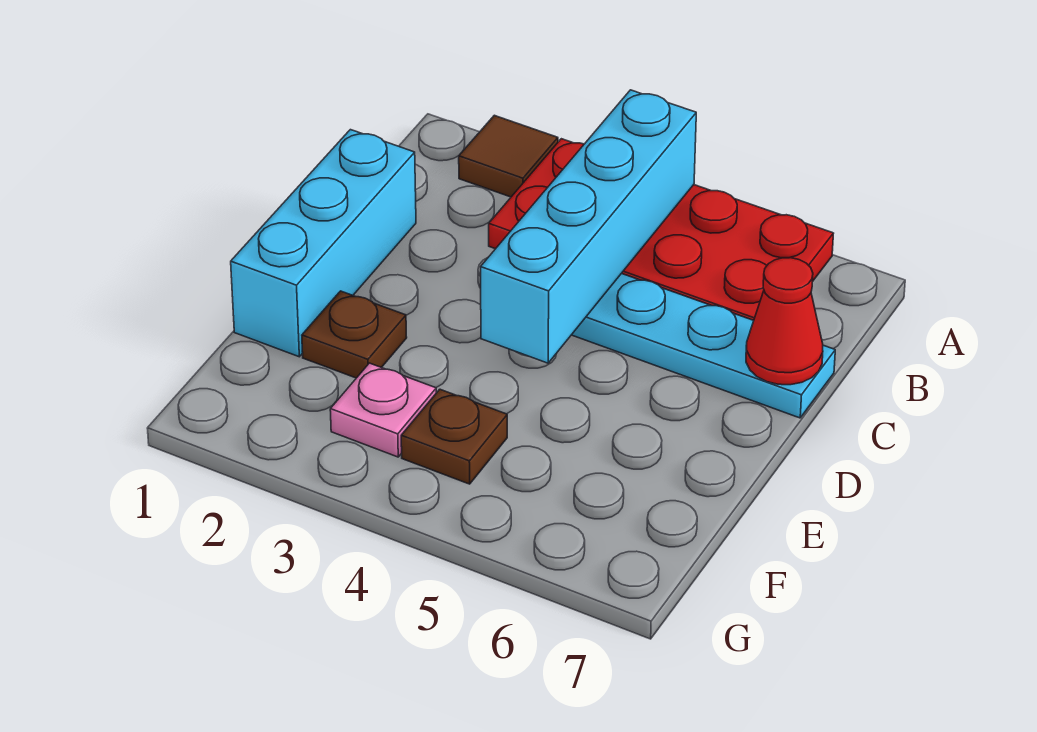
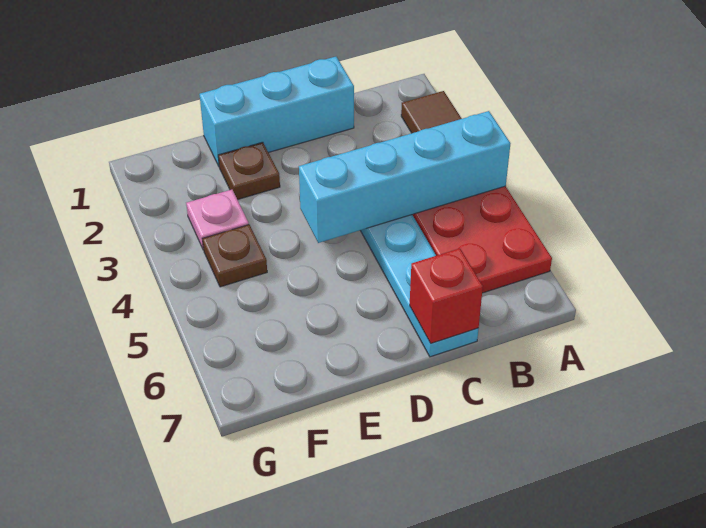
red cone C7 level 2 -> red brick C7 level 2

